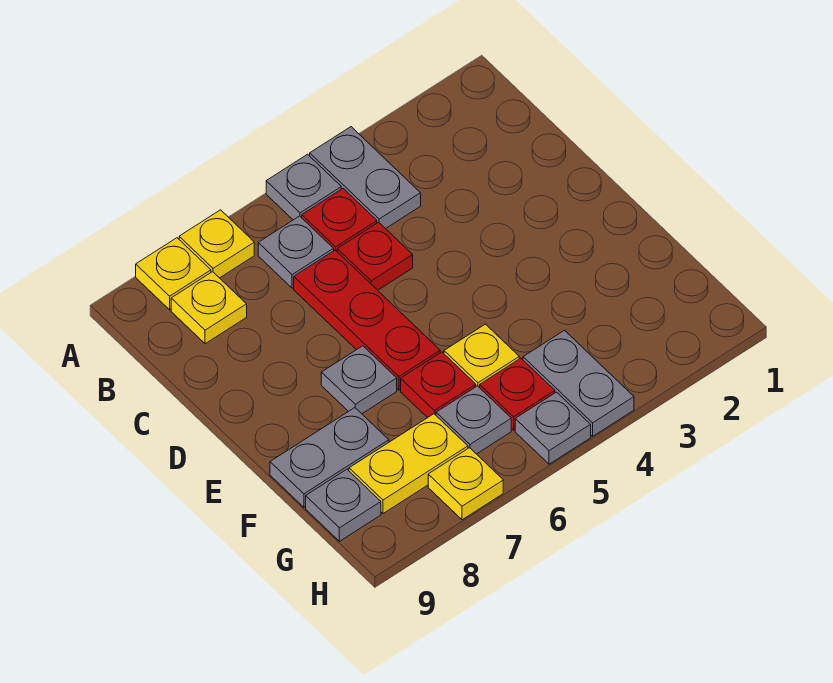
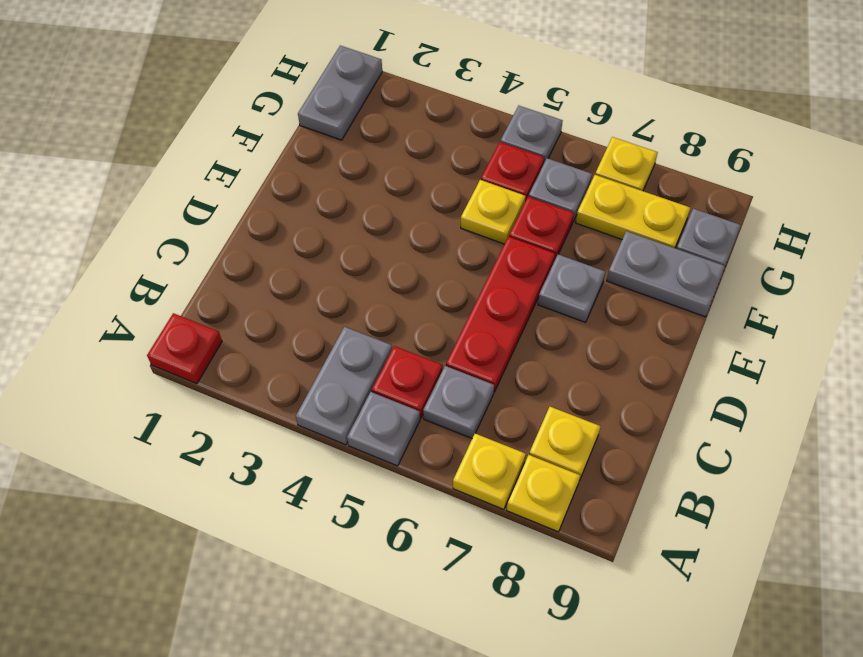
red plate C5 level 1 -> red plate A1 level 1
grey plate G4:H4 level 1 -> grey plate G1:H1 level 1

